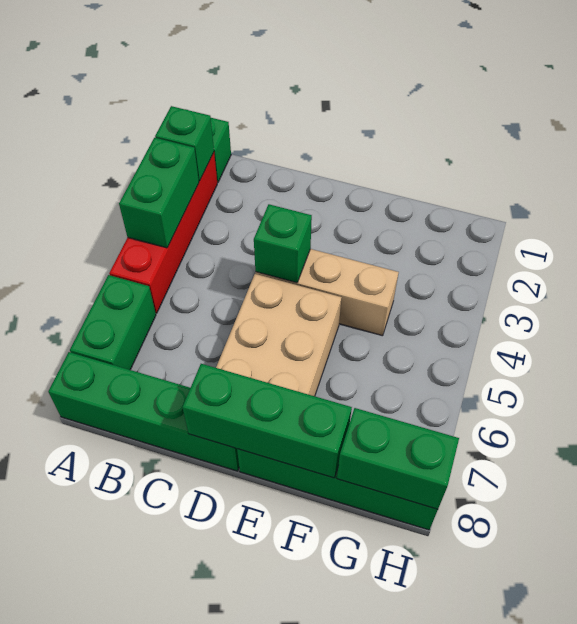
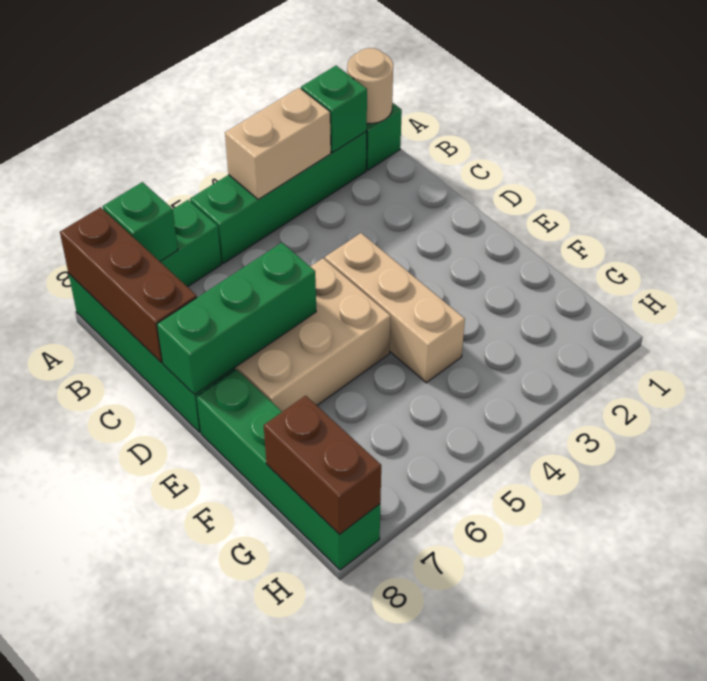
none -> tan round brick A1 level 2
red brick A2:A5 level 1 -> green brick A2:A5 level 1
green brick A3:A4 level 2 -> tan brick A3:A4 level 2
none -> brown brick A8:C8 level 2
green brick D4 level 2 -> green brick A7 level 2
green brick D8:F8 level 2 -> green brick D6:D8 level 2
green brick G8:H8 level 2 -> brown brick G8:H8 level 2

